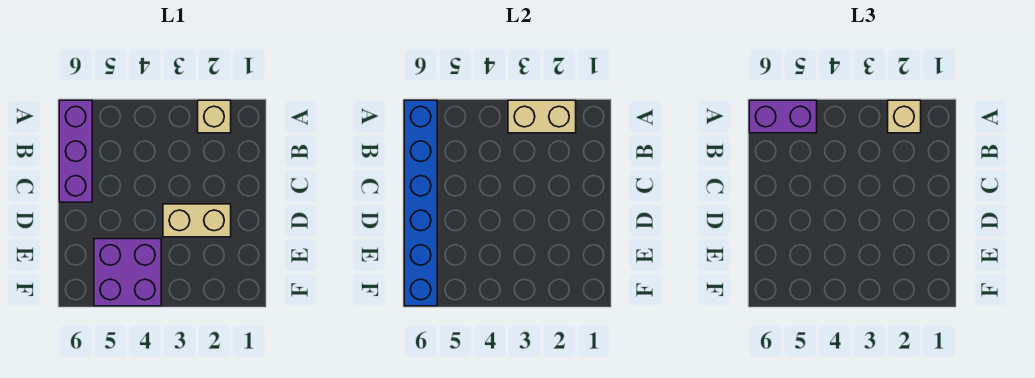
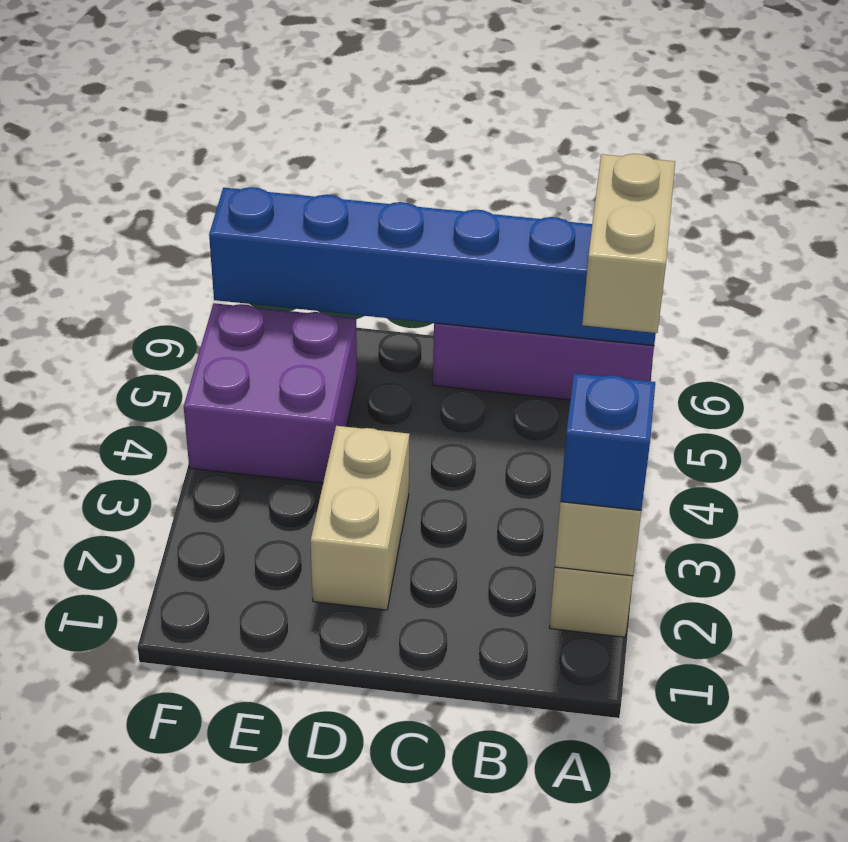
tan brick A2 level 3 -> blue brick A2 level 3
purple brick A5:A6 level 3 -> tan brick A5:A6 level 3

